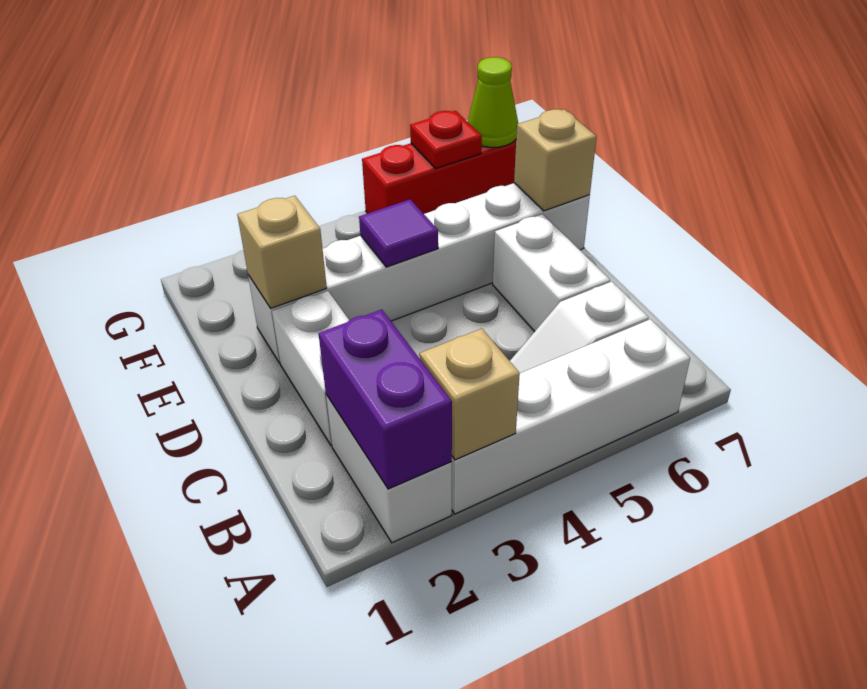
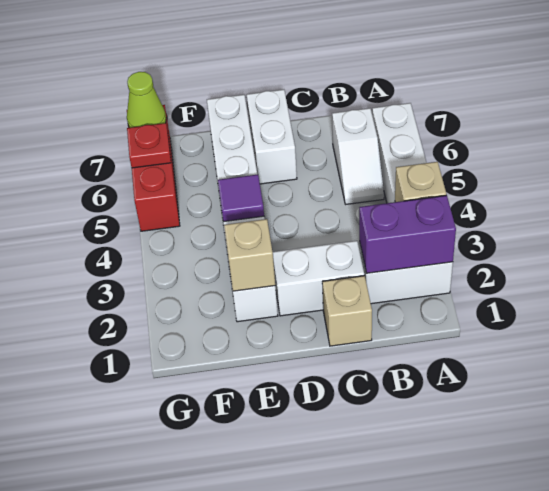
white brick C6:D6 level 1 -> white brick D6:D7 level 1
tan brick E7 level 2 -> tan brick C1 level 1

